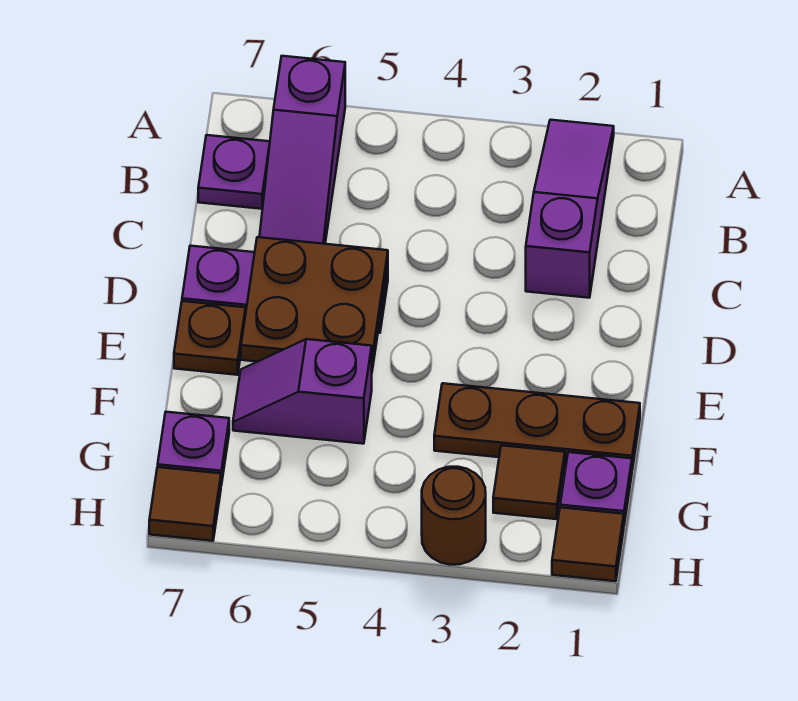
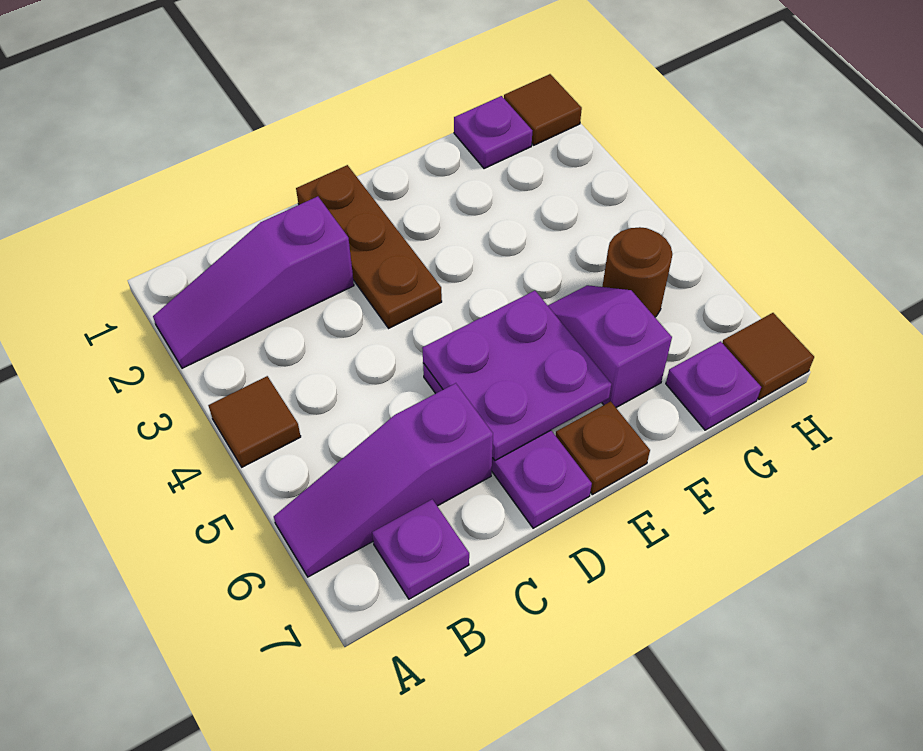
purple slope A6:C6 level 1 top A -> purple slope A6:C6 level 1 top C
brown plate D5:E6 level 2 -> purple plate D5:E6 level 2
brown plate F1:F3 level 1 -> brown plate D1:D3 level 1
purple slope F5:F6 level 1 top 5 -> purple slope F5:F6 level 1 top 6
brown tile G2 level 1 -> brown tile A4 level 1
brown round brick H3 level 1 -> brown round brick G5 level 1

